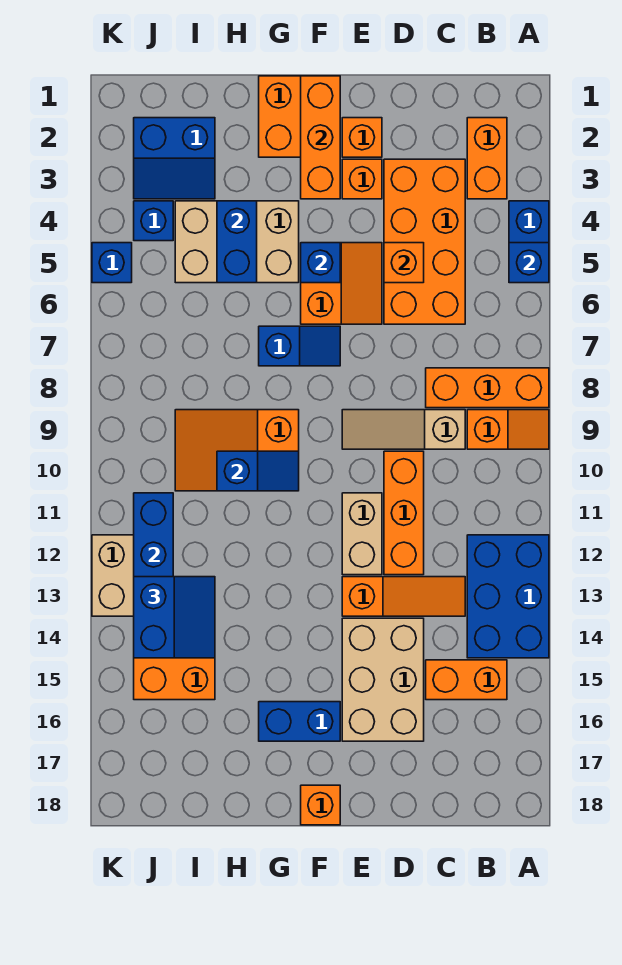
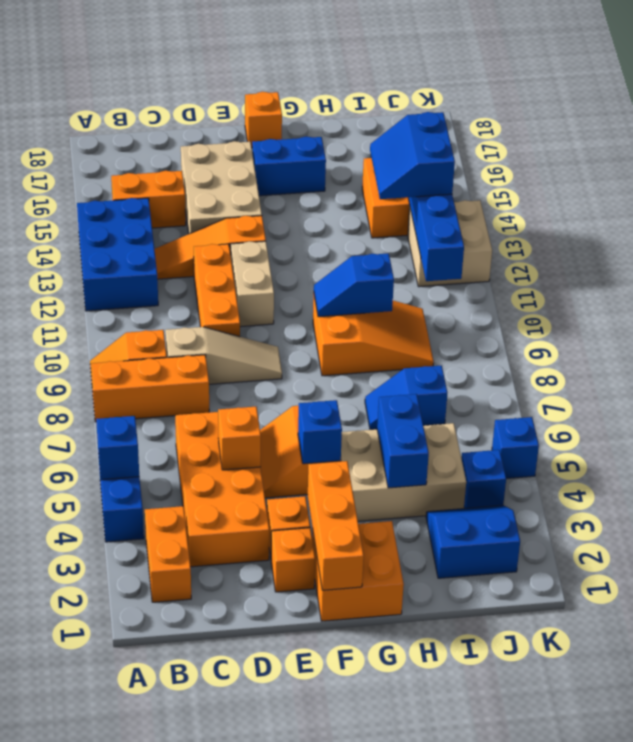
blue slope F7:G7 level 1 top G -> blue slope H7:I7 level 1 top I

